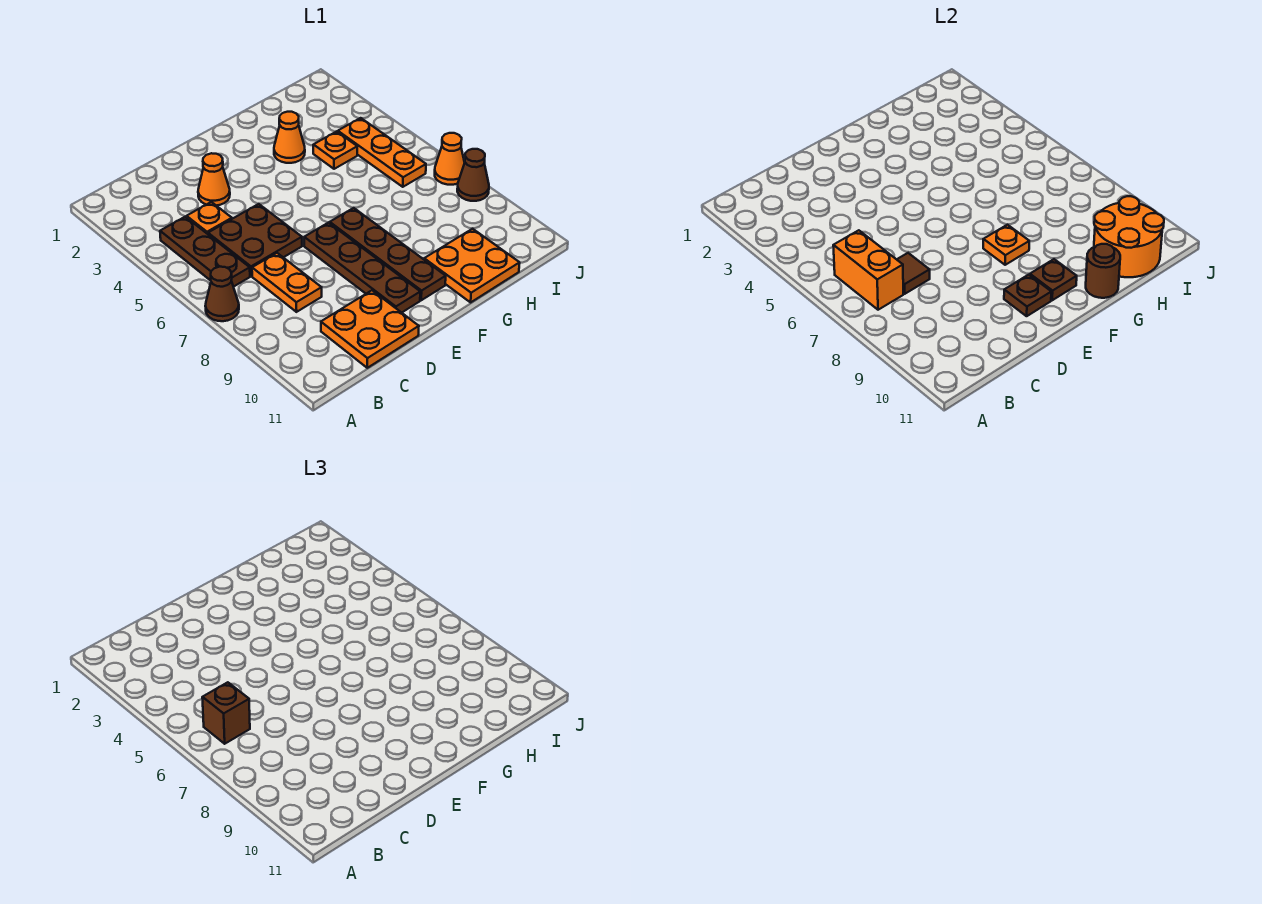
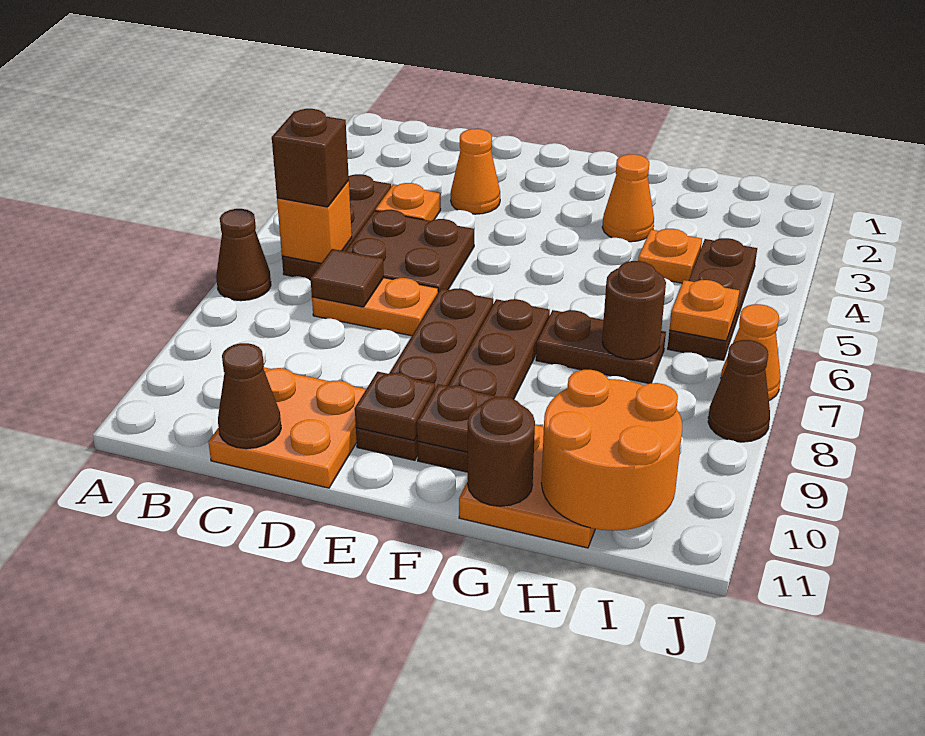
orange brick B6:B7 level 2 -> orange brick B6 level 2
orange plate C7:C8 level 1 -> orange plate C7:D7 level 1
none -> brown cone C11 level 2
orange plate F8 level 2 -> orange plate I6 level 2
none -> brown plate G7:H7 level 1
none -> brown round brick H7 level 2
orange plate I4:I6 level 1 -> brown plate I4:I6 level 1

